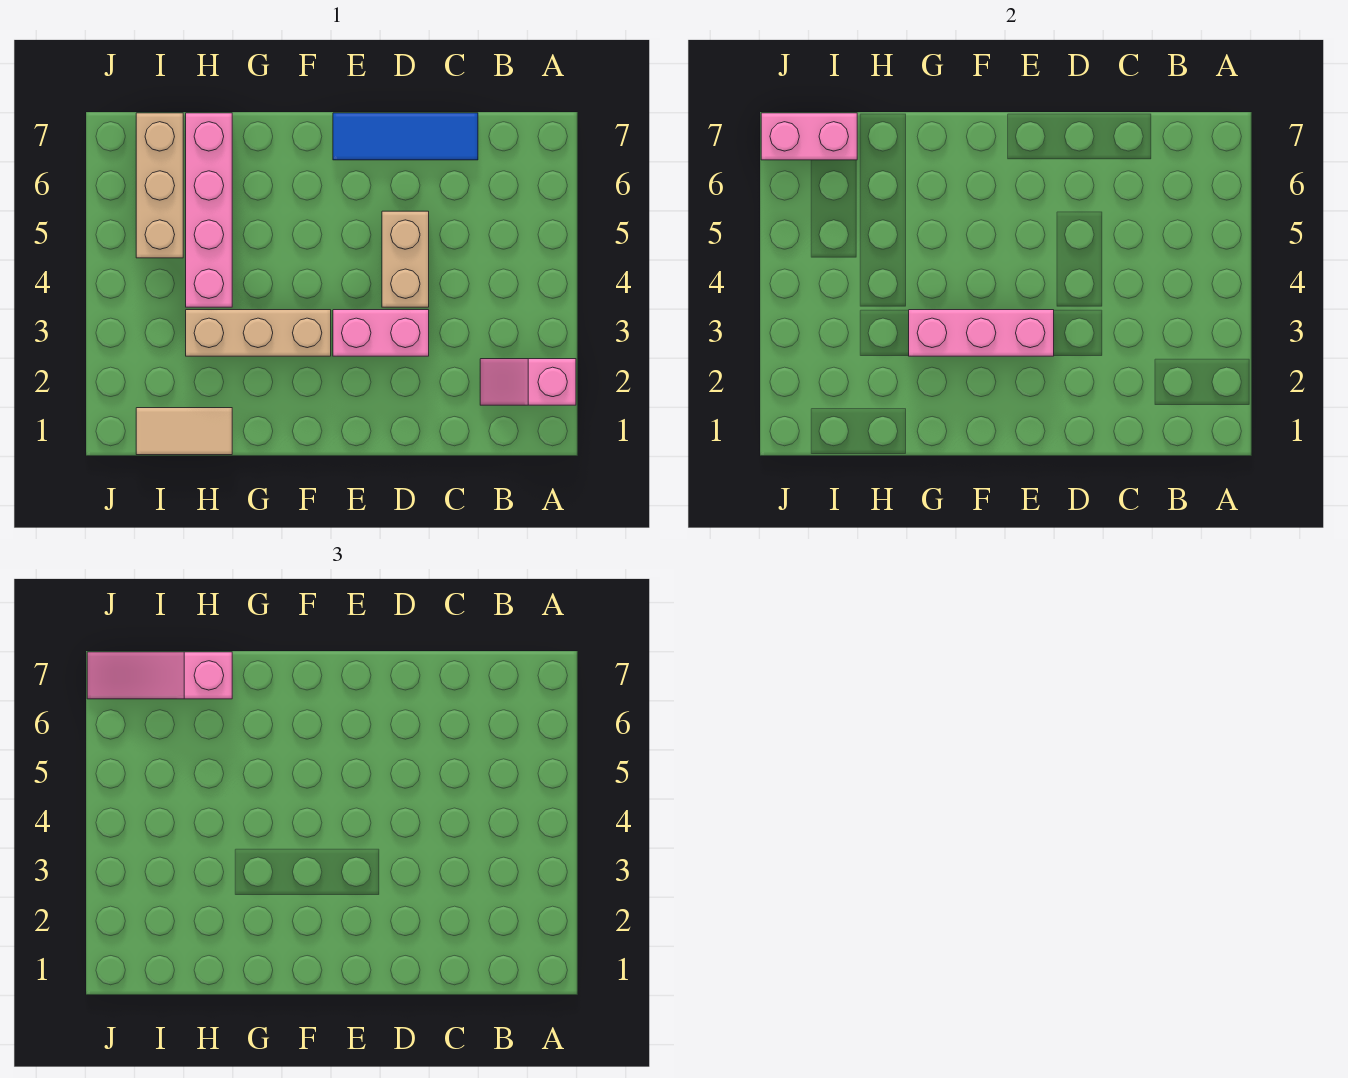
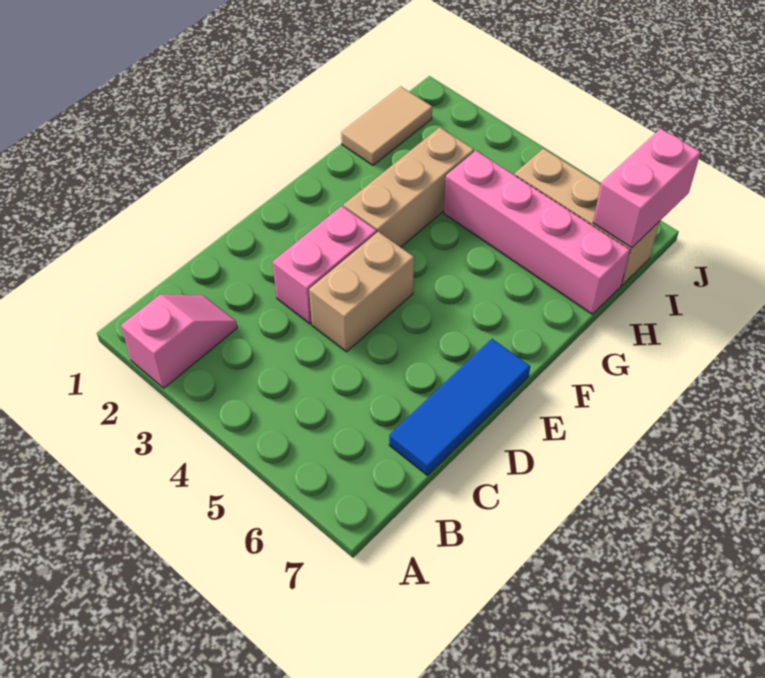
tan brick D4:D5 level 1 -> tan brick D4:E4 level 1
pink brick E3:G3 level 2 -> none
pink slope H7:J7 level 3 top H -> none

